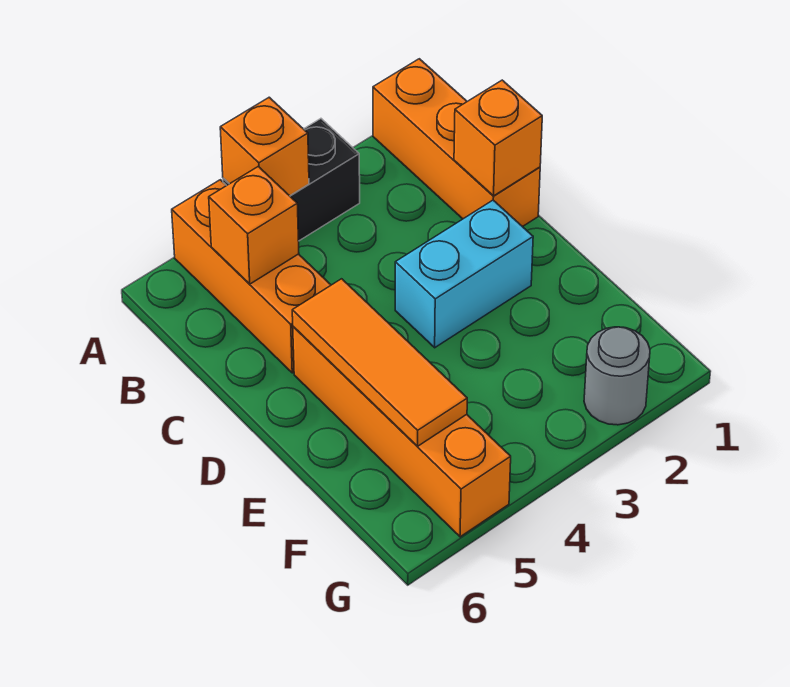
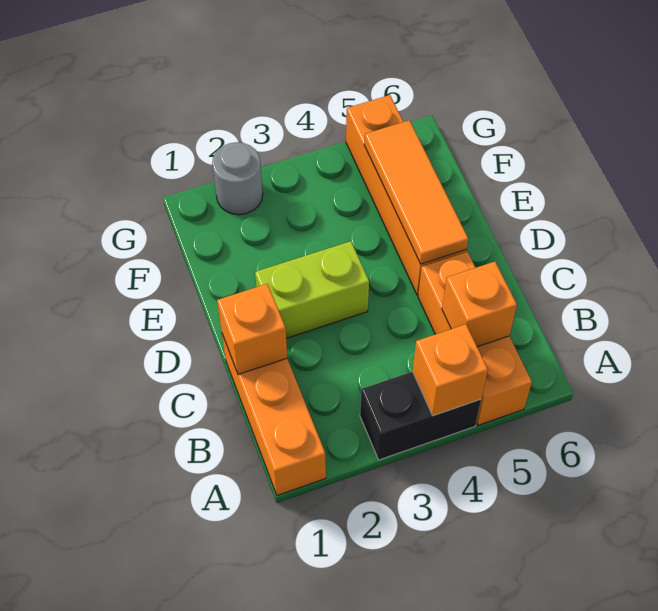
cyan brick D2:D3 level 1 -> lime brick D2:D3 level 1

